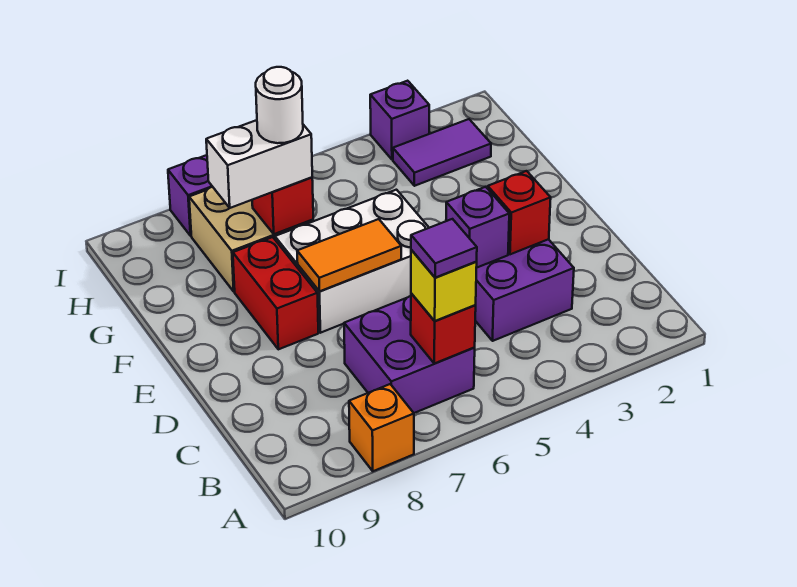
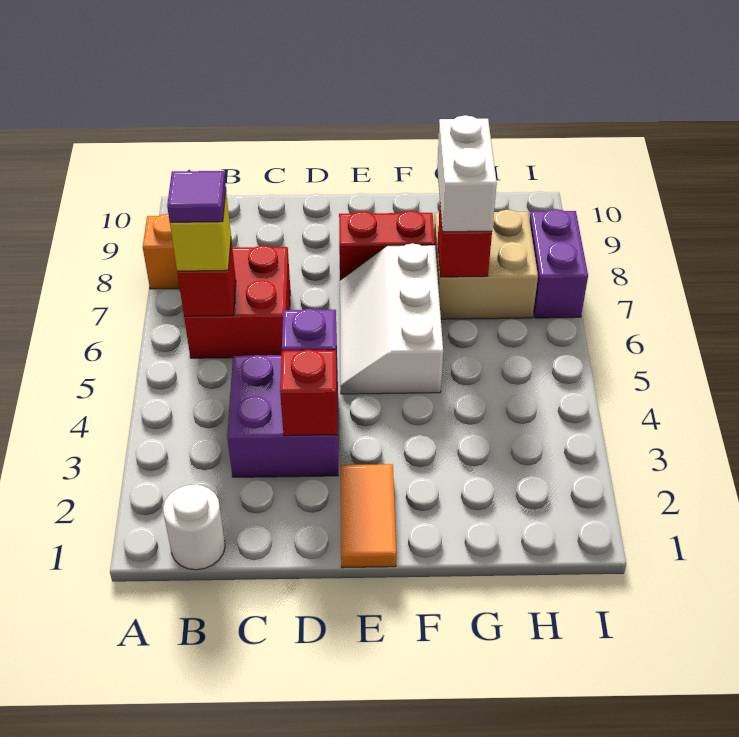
purple brick B6:C7 level 1 -> red brick B6:C7 level 1
white brick E5:F7 level 1 -> white slope E5:F7 level 1 top F
orange tile E6:E7 level 2 -> orange tile E1:E2 level 1
white round brick G7 level 4 -> white round brick B1 level 1
purple tile H2:H3 level 1 -> none
purple brick I3 level 1 -> none

